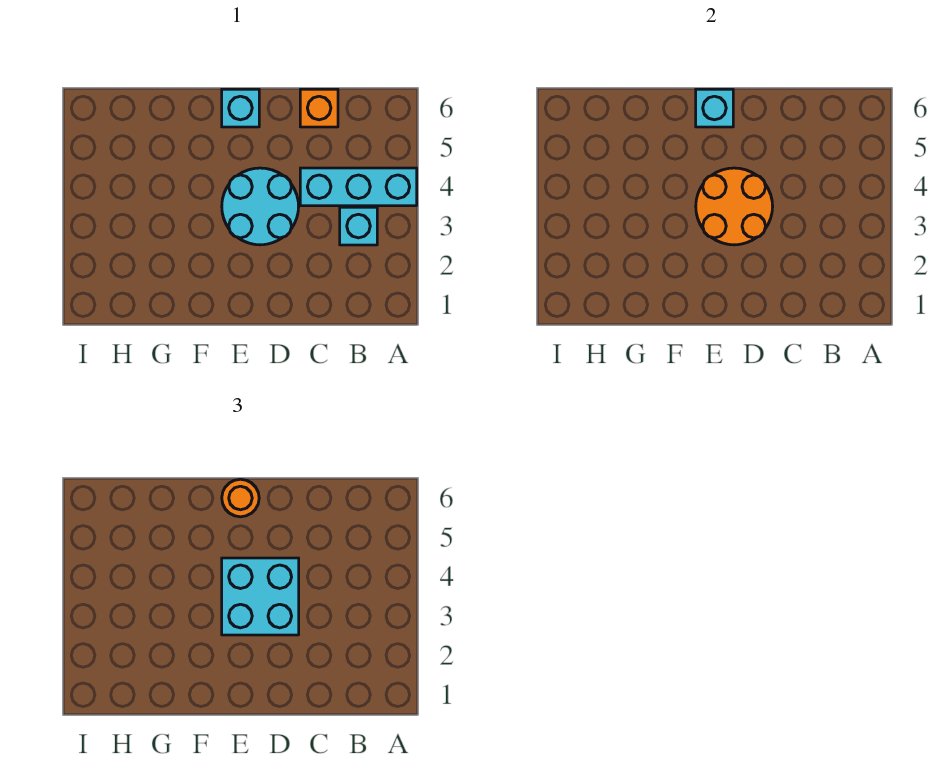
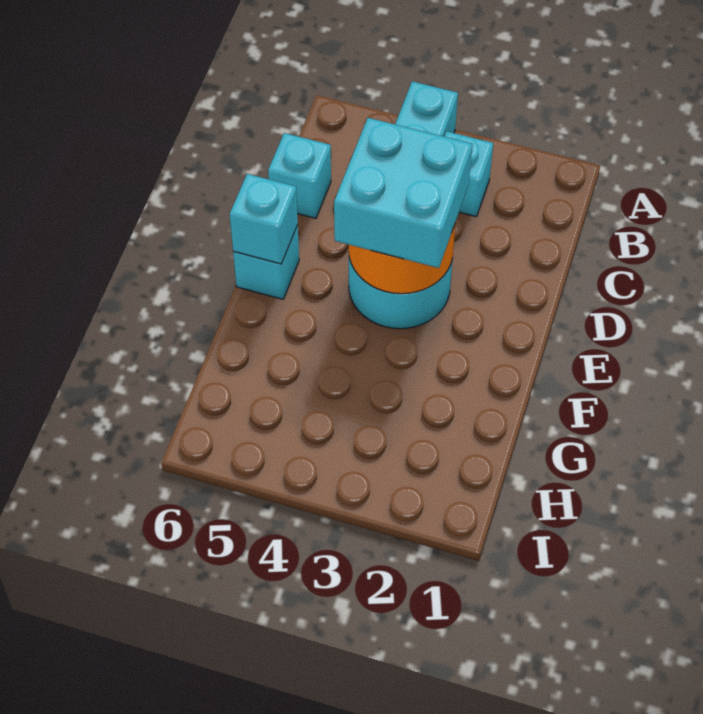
orange brick C6 level 1 -> cyan brick C6 level 1
orange round brick E6 level 3 -> none

